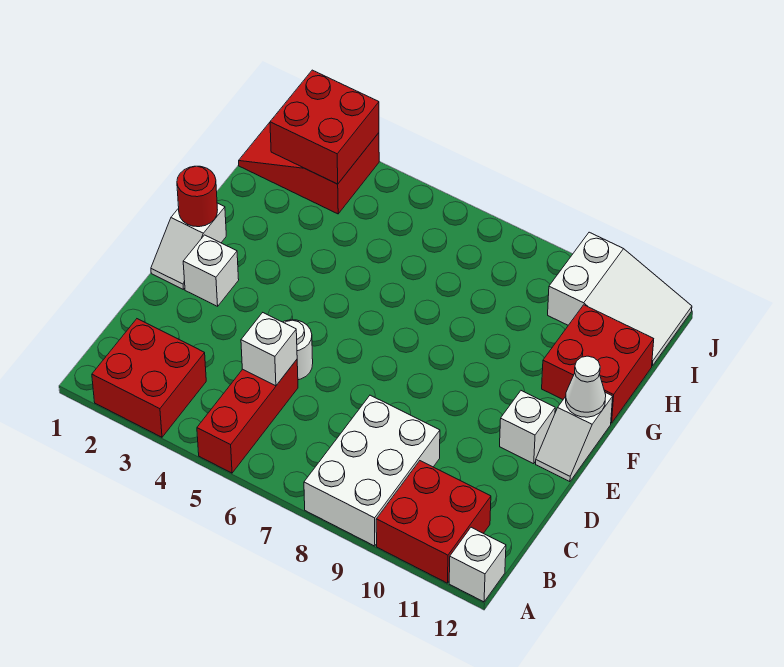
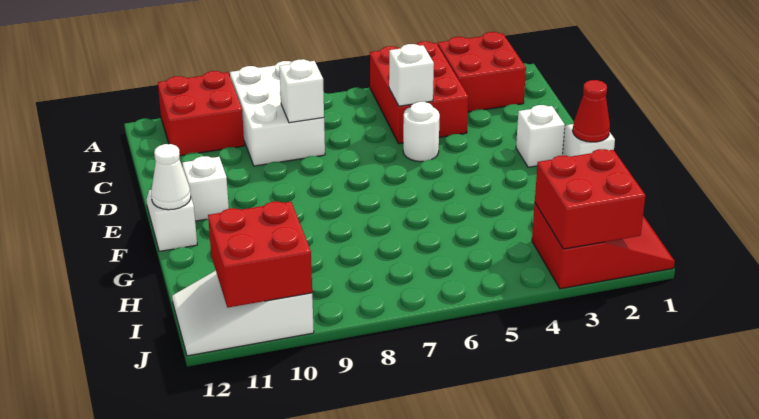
red brick A5:C5 level 1 -> red brick A4:C5 level 1
white brick A12 level 1 -> white brick C8 level 2
red round brick F1 level 2 -> red cone F1 level 2
red brick G11:H12 level 1 -> red brick I10:J11 level 2

